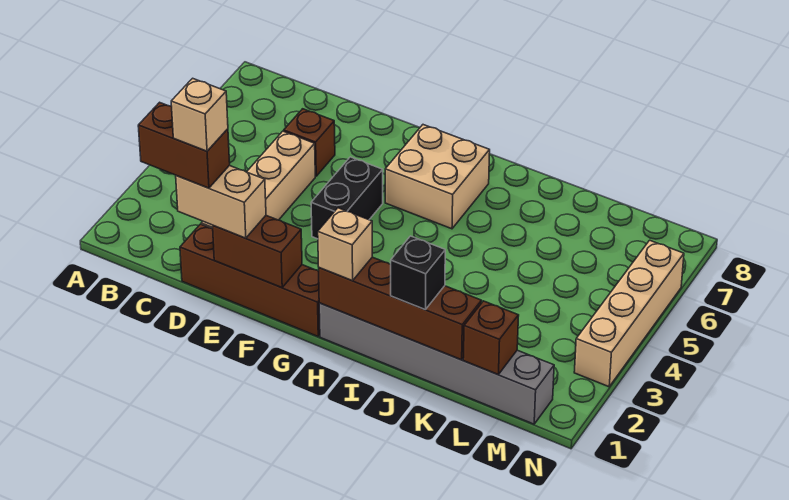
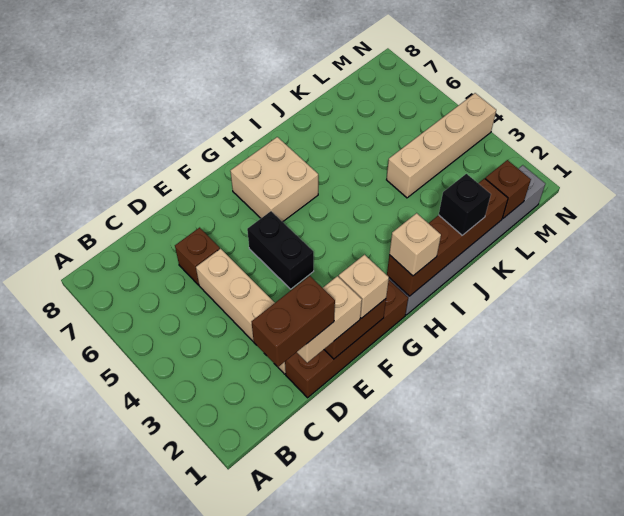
tan brick D1 level 5 -> tan brick F1 level 3
tan brick N3:N6 level 1 -> tan brick K4:N4 level 1

